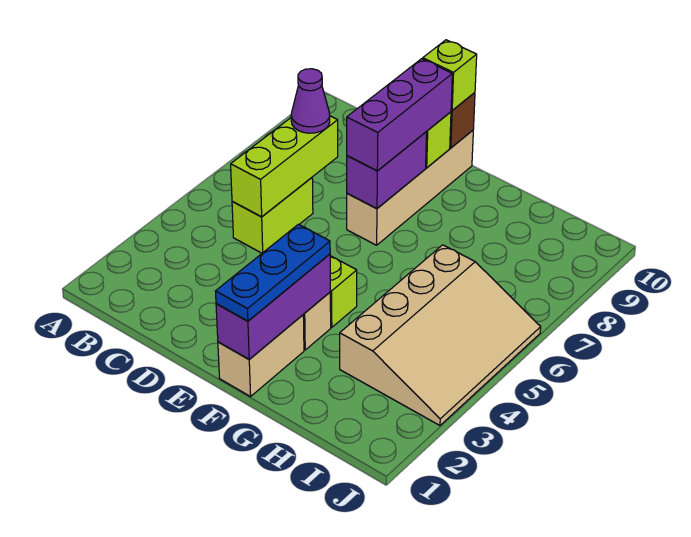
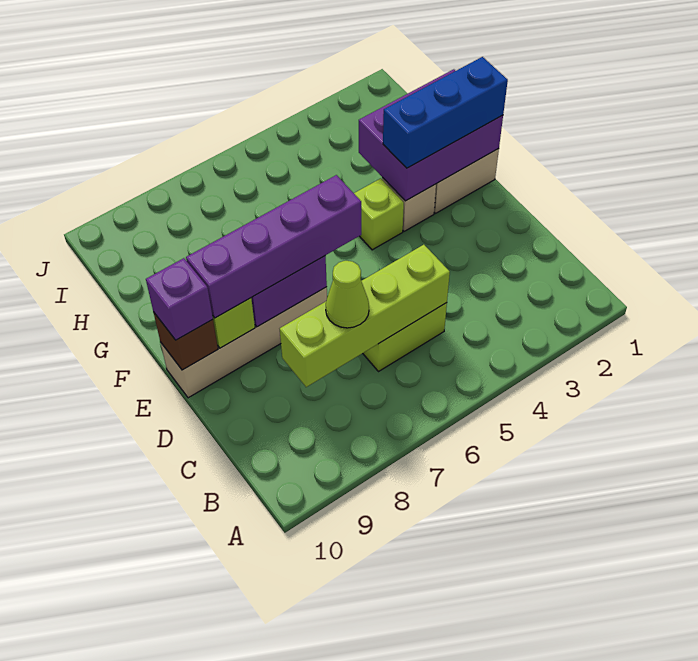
lime brick C5:C7 level 2 -> lime brick C5:C8 level 2
purple cone C7 level 3 -> lime cone C7 level 3
purple brick E7:E9 level 3 -> purple brick E6:E9 level 3
lime brick E10 level 3 -> purple brick E10 level 3
purple brick F1:F3 level 2 -> purple brick F1:G3 level 2
blue plate F1:F3 level 3 -> blue brick F1:F3 level 3
tan slope H3:J6 level 1 top H -> none

